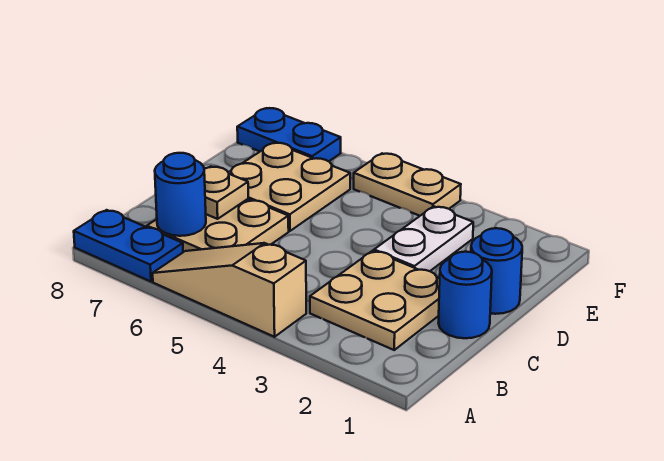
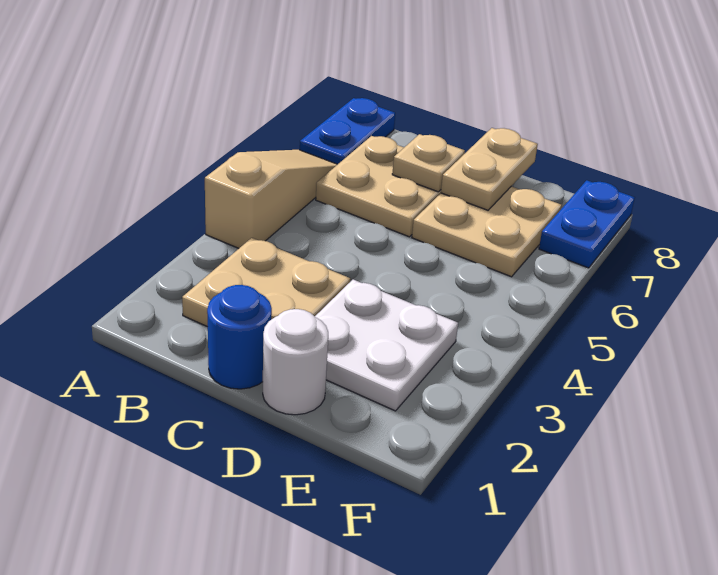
blue round brick B7 level 2 -> none
blue round brick D1 level 1 -> white round brick D1 level 1
white plate D3:E3 level 1 -> white plate D2:E3 level 1
tan plate F4:F5 level 1 -> tan plate D7:D8 level 2

